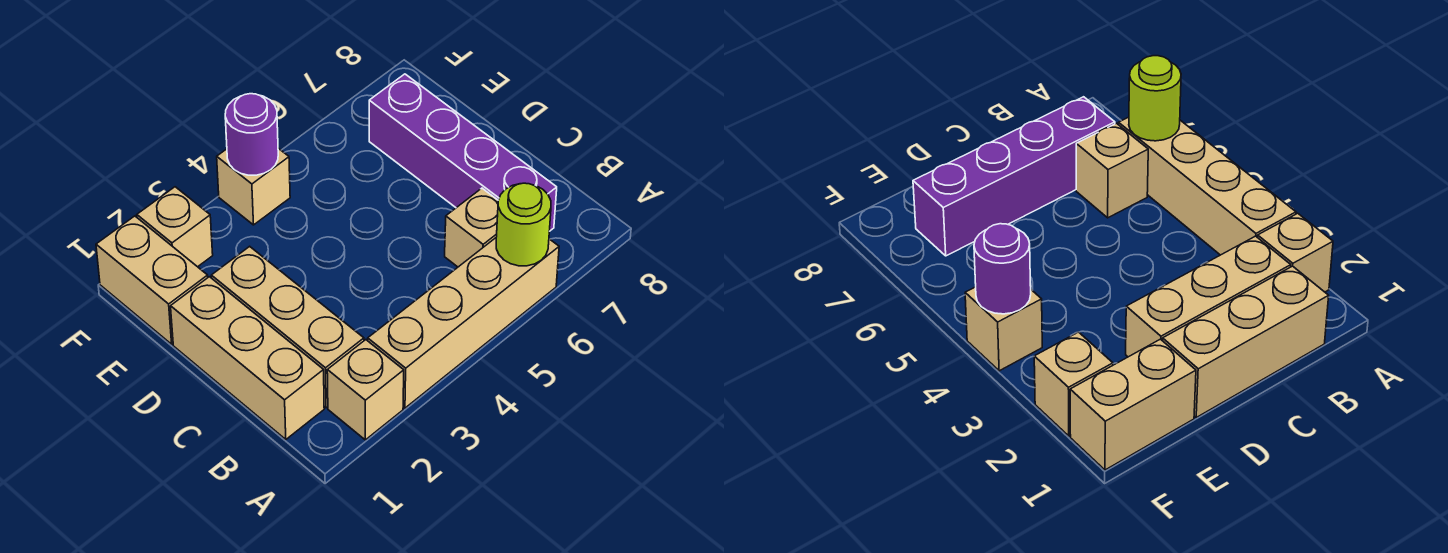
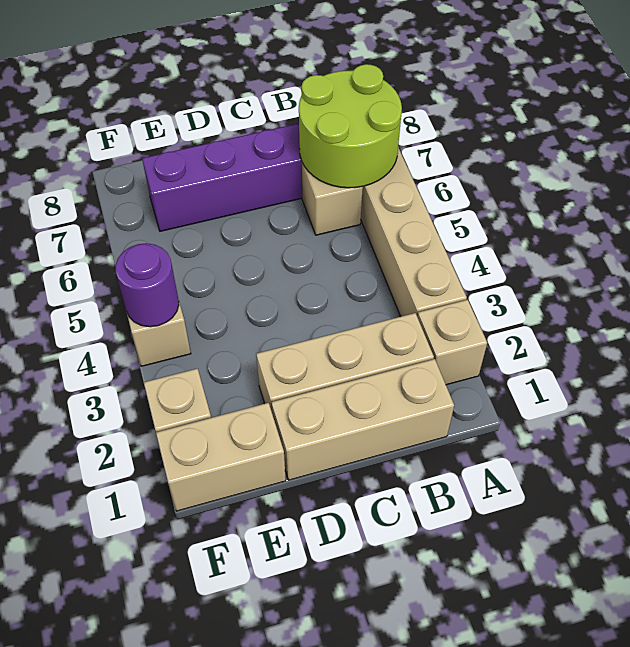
lime round brick A6 level 2 -> lime round brick A6:B7 level 2

